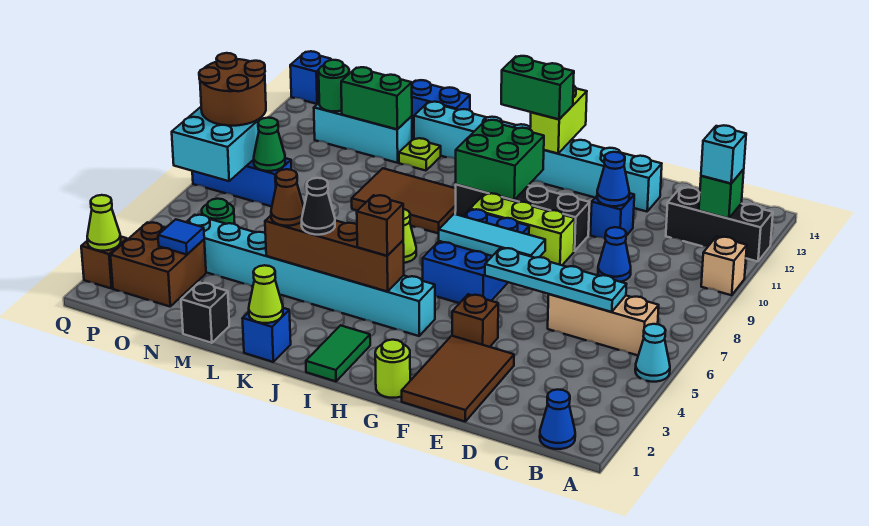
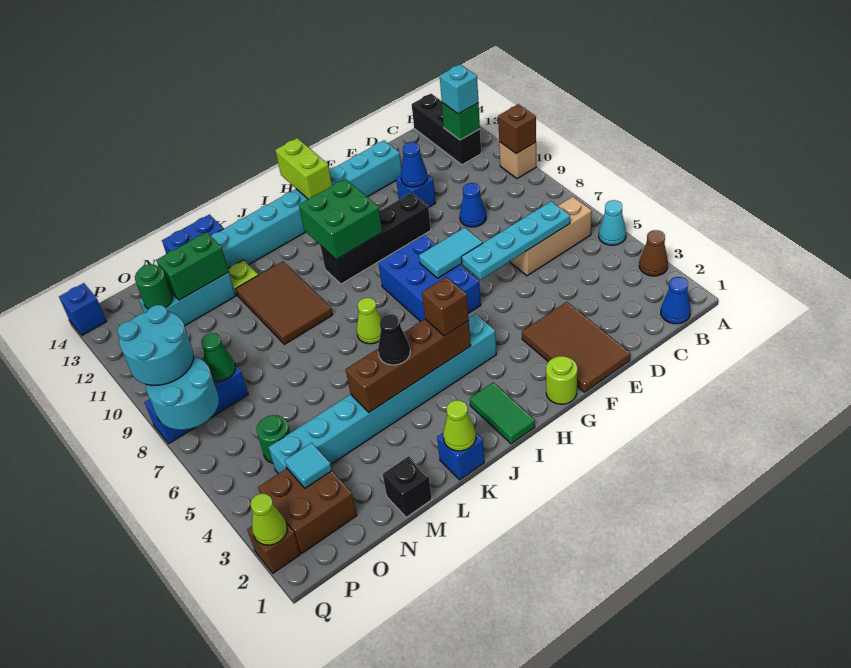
black brick A12:C12 level 1 -> black brick B12:B14 level 1
brown brick F4 level 1 -> brown brick A10 level 2
cyan tile F7:H7 level 2 -> cyan tile F7:G7 level 2
lime brick F9:H9 level 1 -> none
green brick H13:I13 level 3 -> none
brown tile J9:L10 level 1 -> brown tile K9:L11 level 1
brown cone L4 level 3 -> brown cone A3 level 1
blue tile O3 level 2 -> cyan tile O3 level 2
cyan brick P7:Q8 level 2 -> cyan round brick P7:Q8 level 2
brown round brick P8:Q9 level 3 -> cyan round brick P8:Q9 level 3

